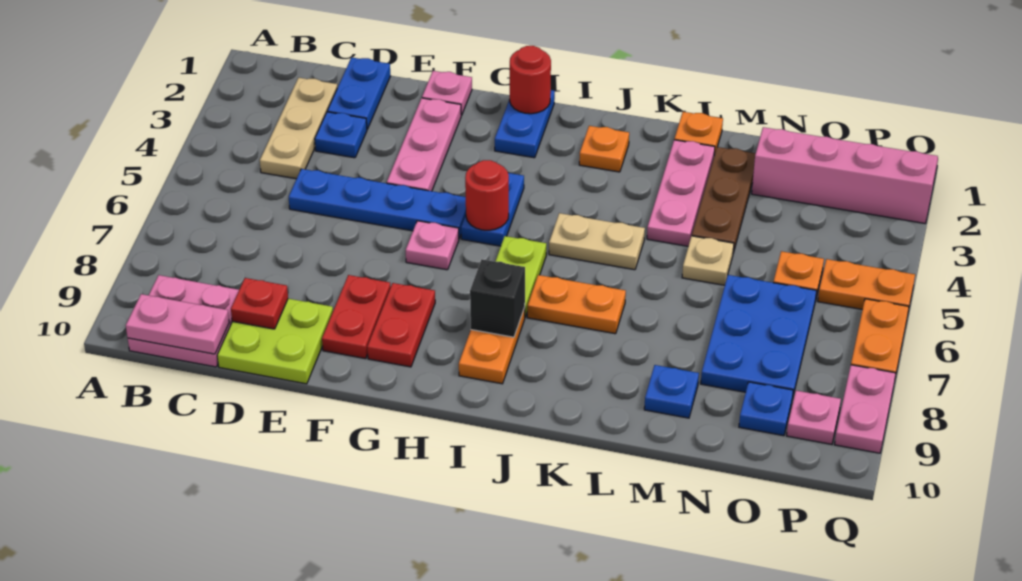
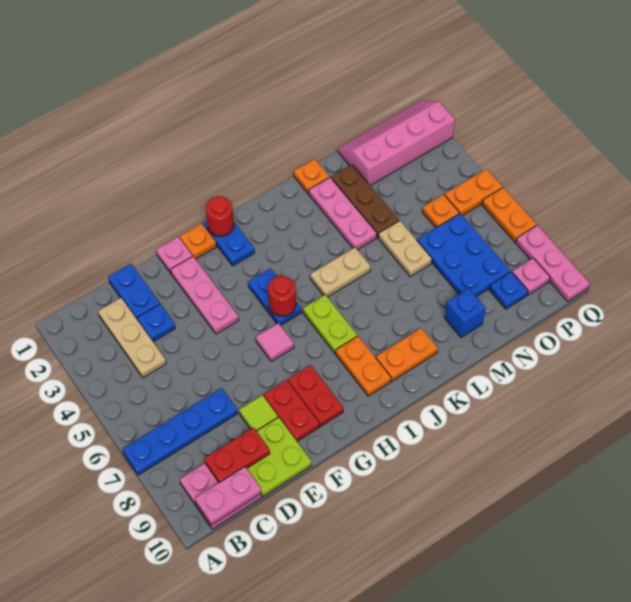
blue plate D5:G5 level 1 -> blue plate A7:D7 level 1
red plate D9 level 2 -> red plate C9:D9 level 2
none -> lime tile E8 level 1
pink plate G6 level 1 -> pink tile G6 level 1
black brick I8 level 2 -> none
orange plate J2 level 1 -> orange plate G1 level 1
orange plate J7:K7 level 1 -> orange plate J9:K9 level 1
tan plate M5 level 1 -> tan plate M5:M6 level 1
blue plate M9 level 1 -> blue brick M9 level 1
pink plate Q8:Q9 level 1 -> pink plate Q8:Q10 level 1

